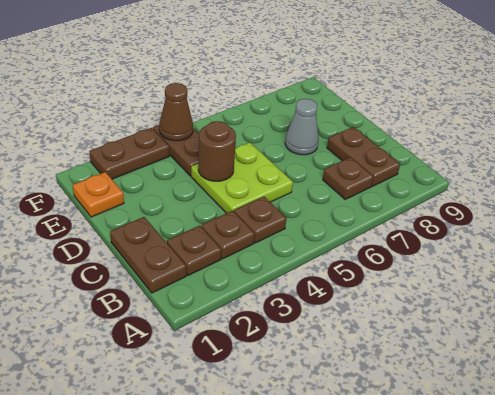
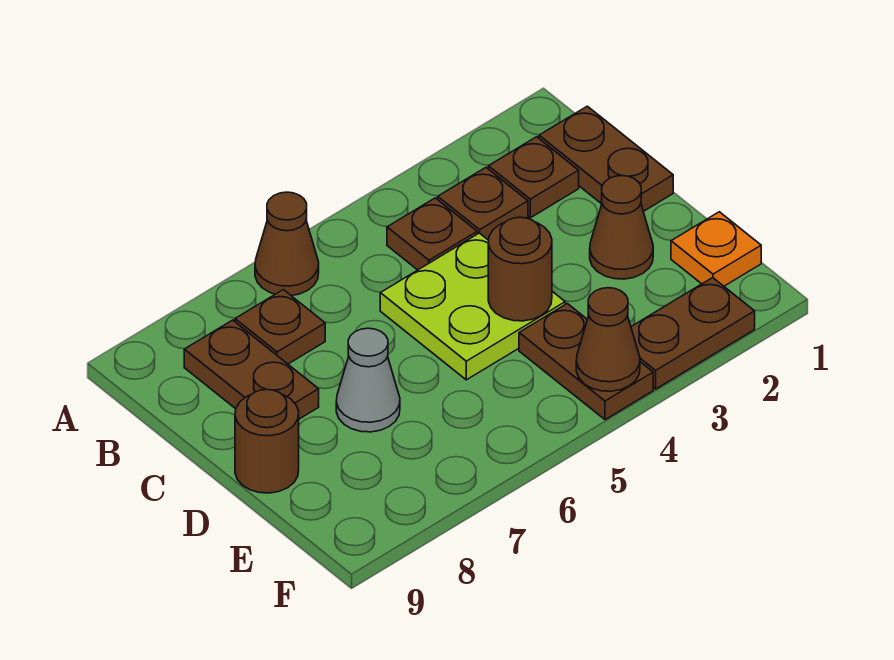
none -> brown cone A6 level 1
none -> brown cone D2 level 1
none -> brown round brick D9 level 1

